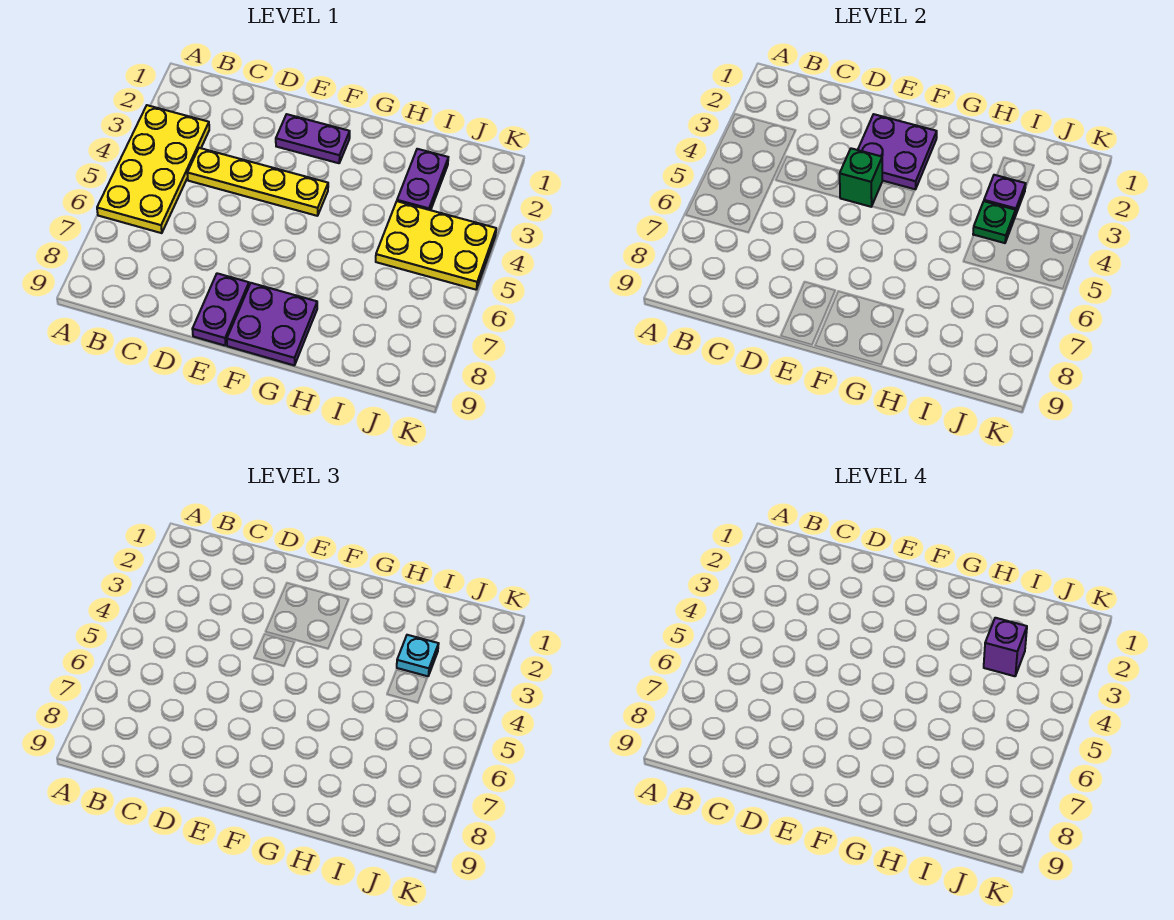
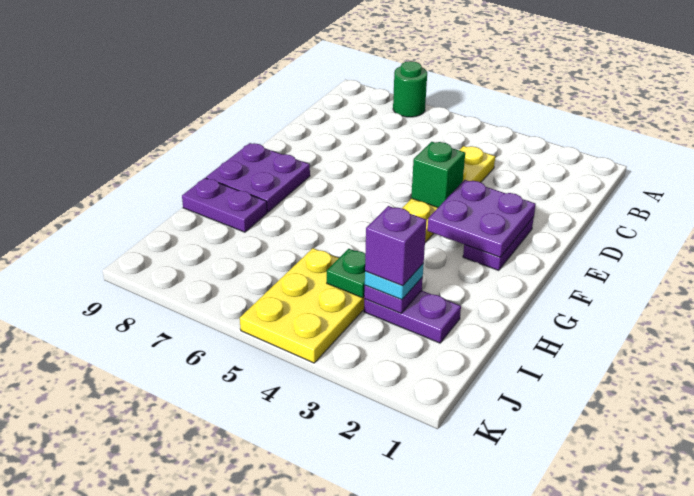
yellow plate A3:B6 level 1 -> none
none -> green round brick A7 level 1
purple plate E8:E9 level 1 -> purple plate H8:H9 level 1

